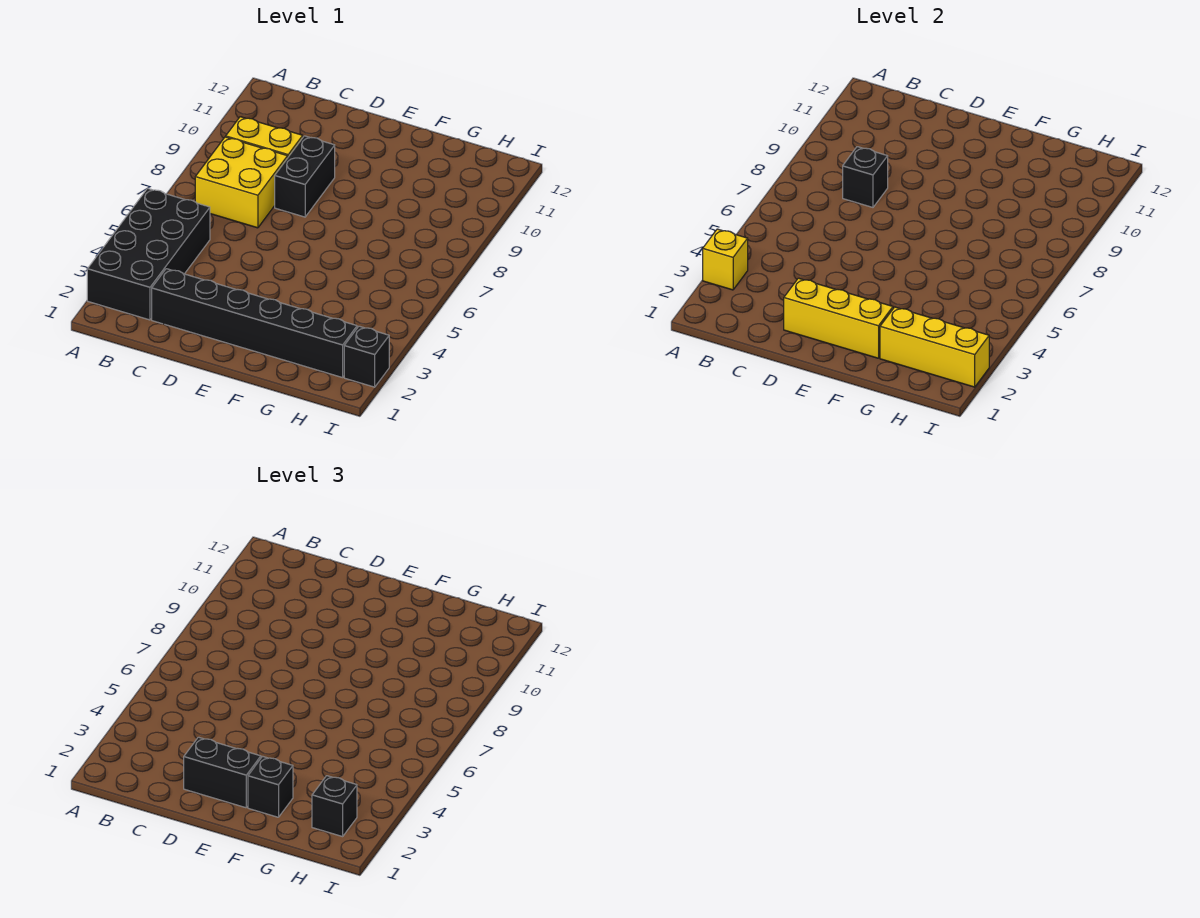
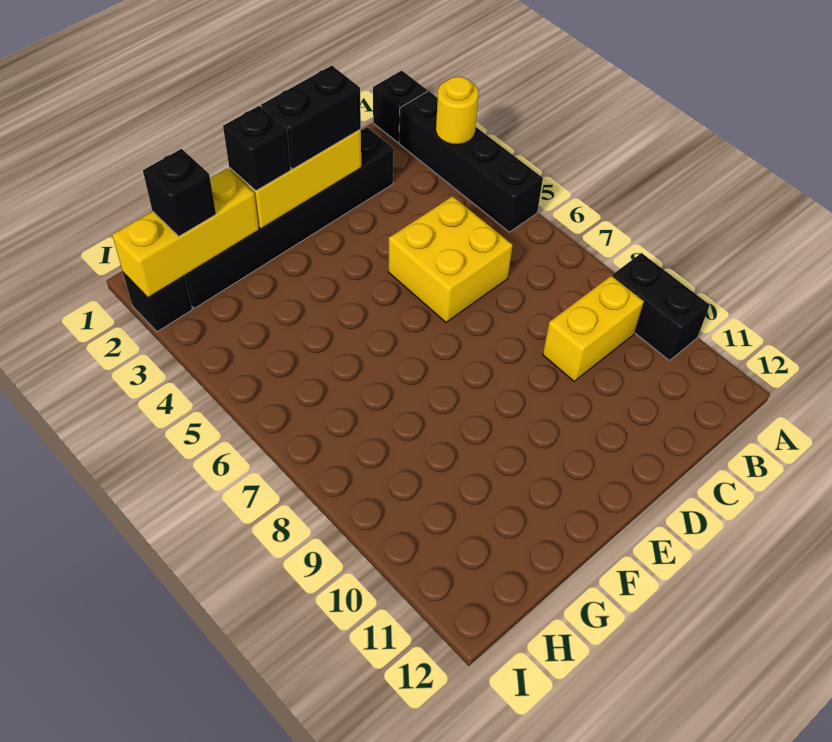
black brick A2:B5 level 1 -> black brick A2:A5 level 1
yellow brick A3 level 2 -> yellow round brick A3 level 2
yellow brick B7:C8 level 1 -> yellow brick C5:D6 level 1
black brick C8 level 2 -> black brick A1 level 1
black brick D8:D9 level 1 -> black brick A9:A10 level 1

